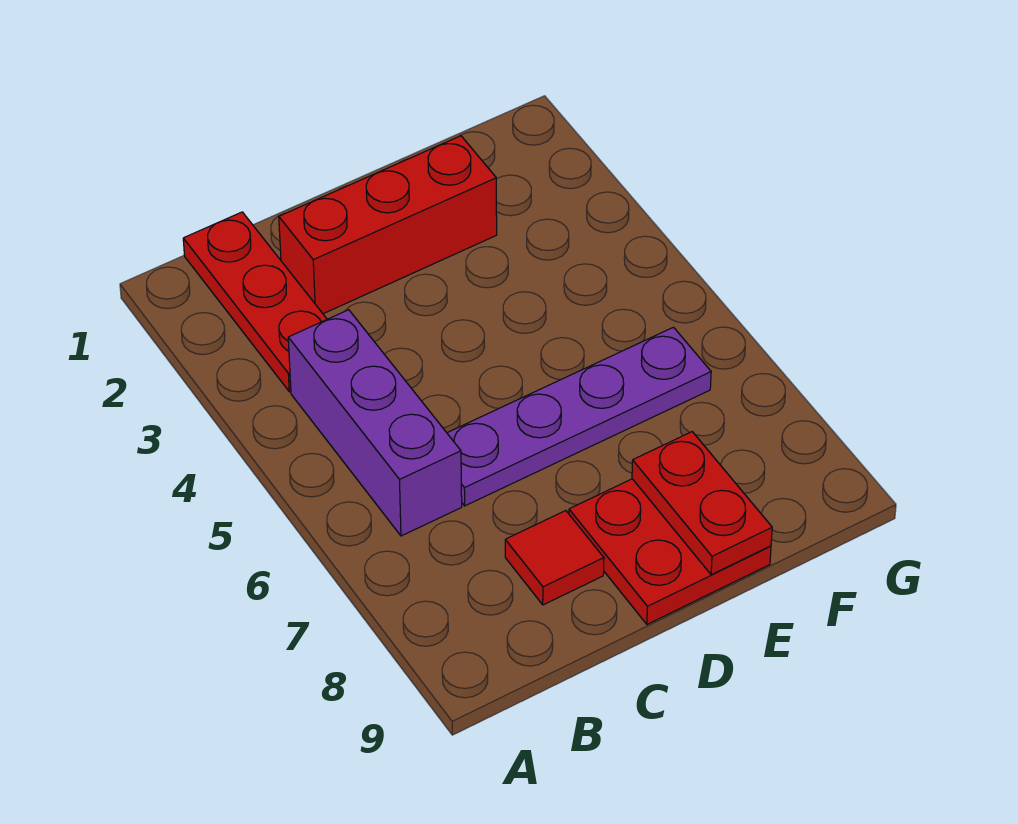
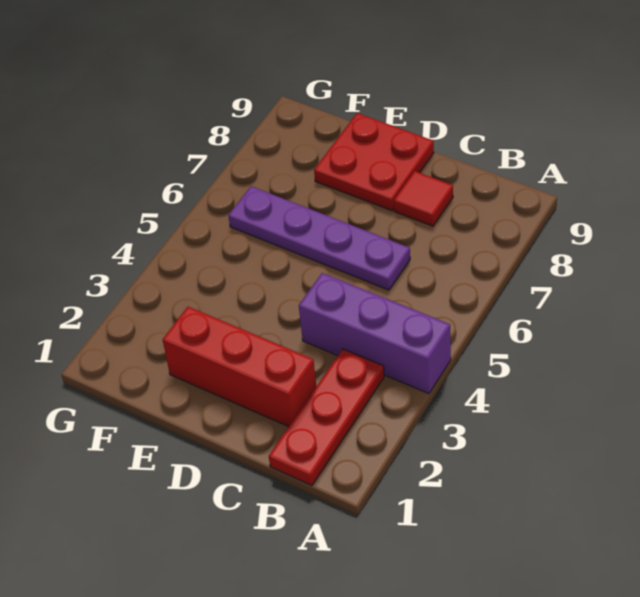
purple brick B4:B6 level 1 -> purple brick A4:C4 level 1
red plate E8:E9 level 2 -> none

